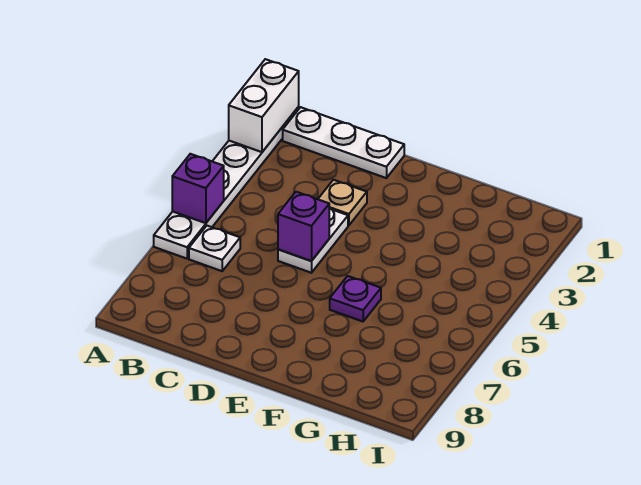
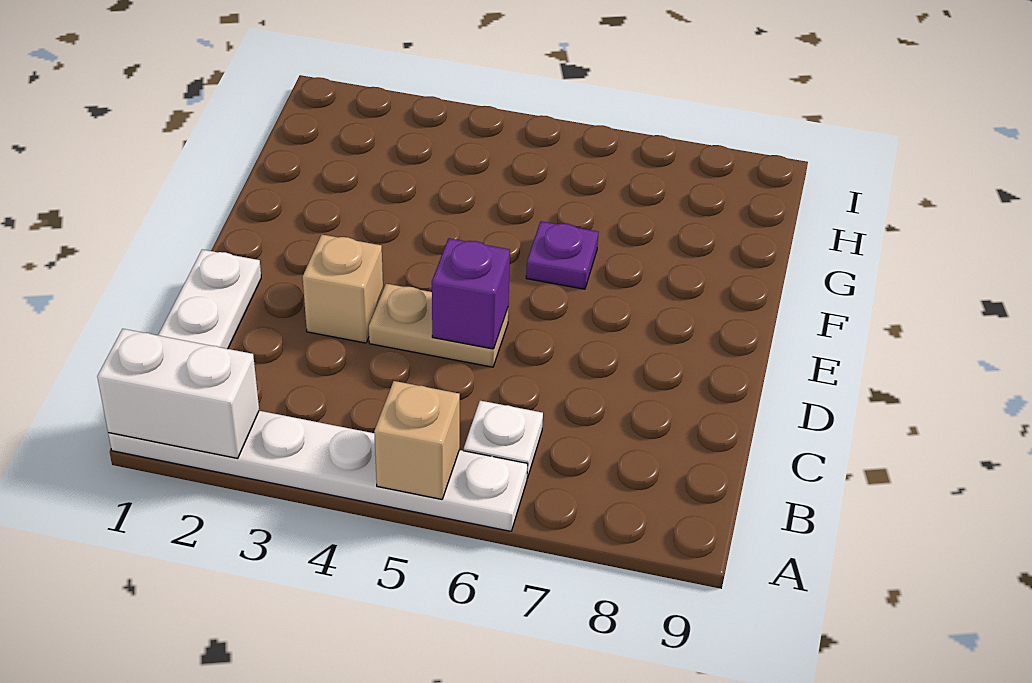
purple brick A5 level 2 -> tan brick A5 level 2
tan plate D3 level 1 -> tan brick D3 level 1
white plate D4:D5 level 1 -> tan plate D4:D5 level 1

